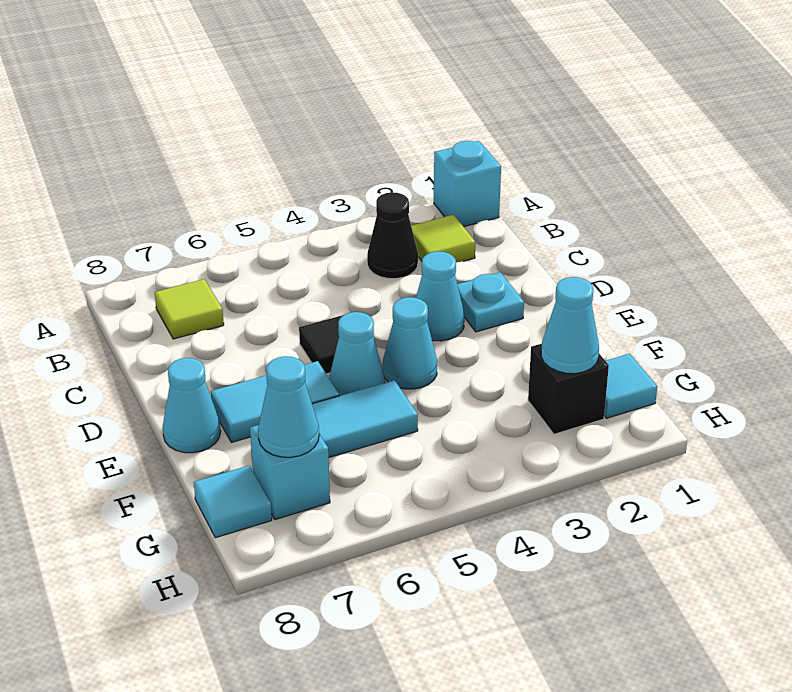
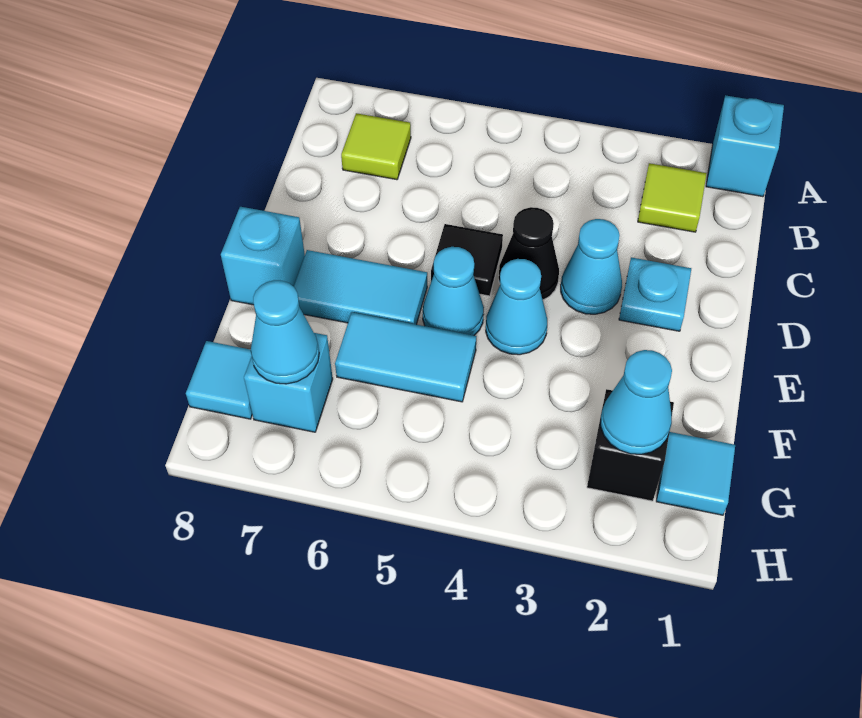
black cone B3 level 1 -> black cone D4 level 1
cyan cone E8 level 1 -> cyan brick E8 level 1

